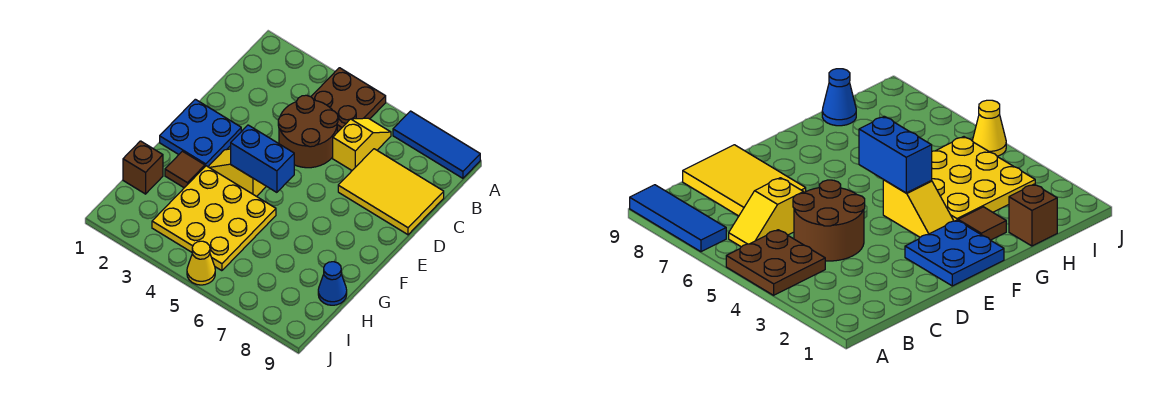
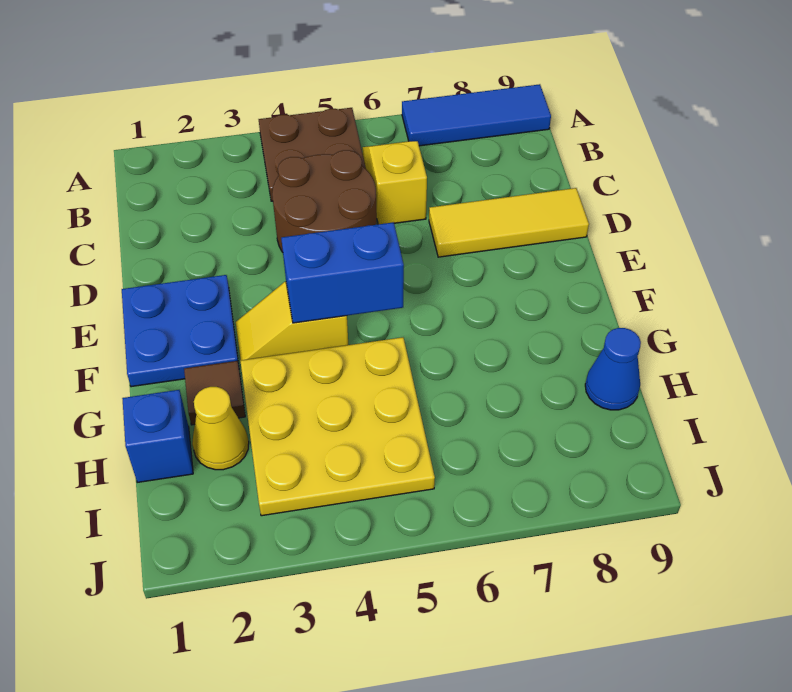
yellow tile C7:D9 level 1 -> yellow tile D7:D9 level 1
brown brick H1 level 1 -> blue brick H1 level 1
yellow cone J5 level 1 -> yellow cone H2 level 1

